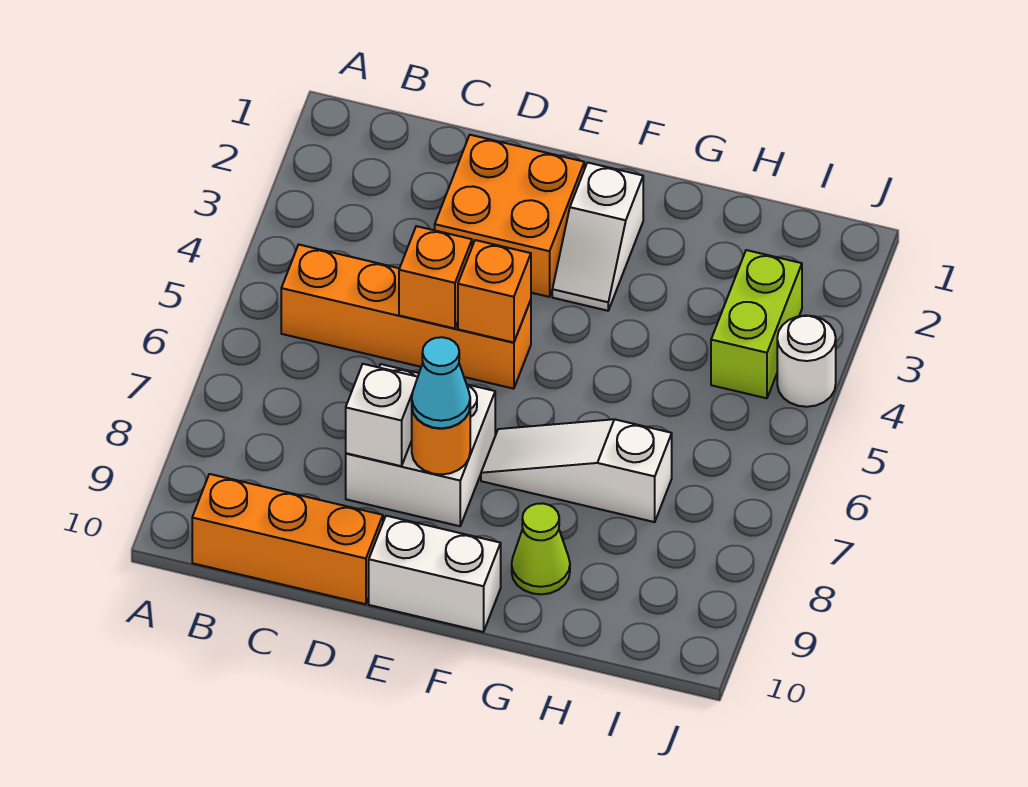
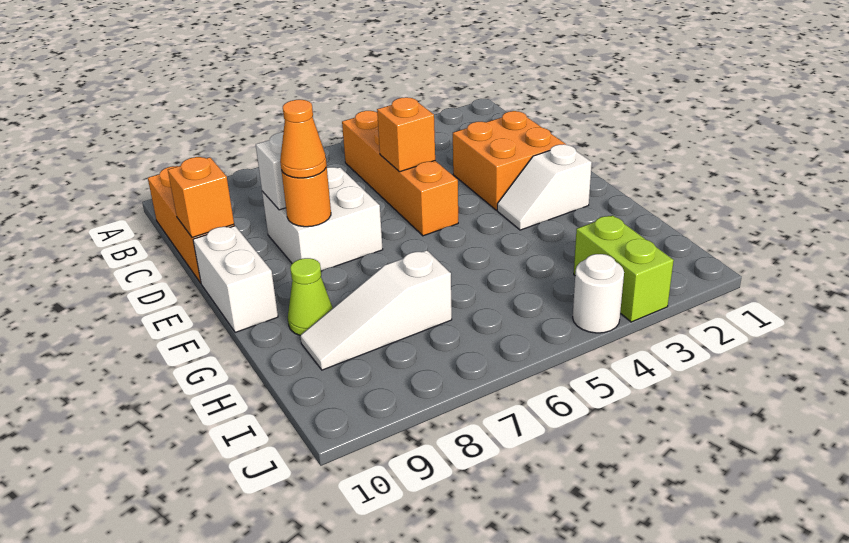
orange brick E5 level 2 -> orange brick D10 level 2
cyan cone E8 level 3 -> orange cone E8 level 3
white slope F7:H7 level 1 top H -> white slope H7:H9 level 1 top 7
lime brick I3:I4 level 1 -> lime brick I3:J3 level 1

